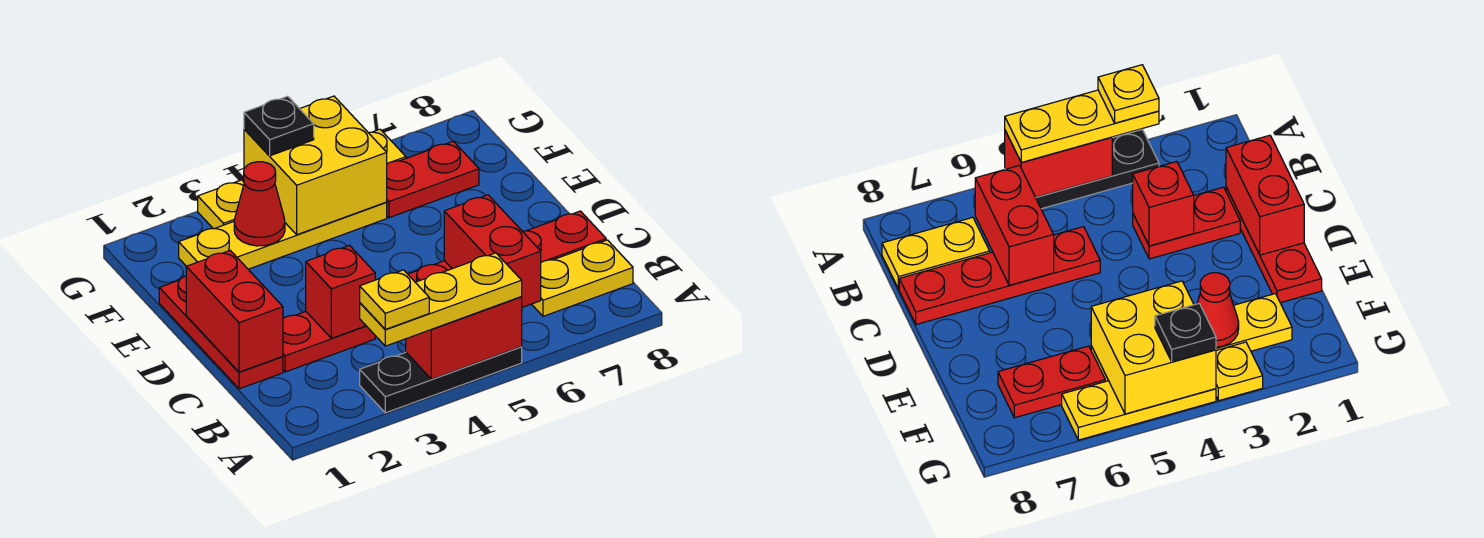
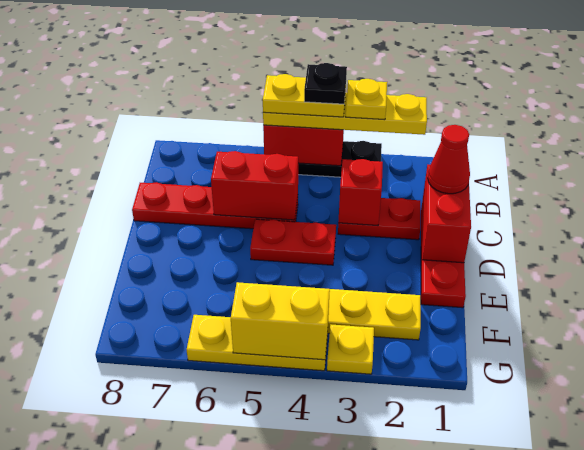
yellow plate A3:A5 level 3 -> yellow plate A2:A5 level 3
red brick B6:C6 level 2 -> red brick C5:C6 level 2
yellow plate B7:B8 level 1 -> yellow plate A4:A5 level 4
red cone F3 level 2 -> red cone C1 level 3
yellow brick F4:G5 level 2 -> yellow brick G4:G5 level 2
red plate F6:F7 level 1 -> red plate D4:D5 level 1
black plate G4 level 3 -> black plate A4 level 5

